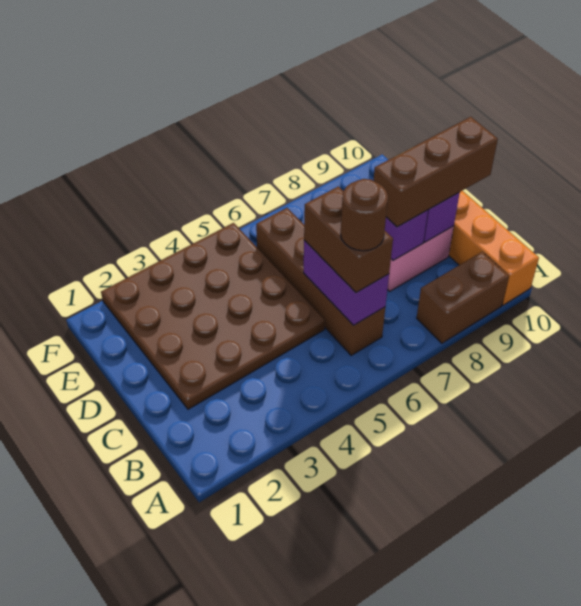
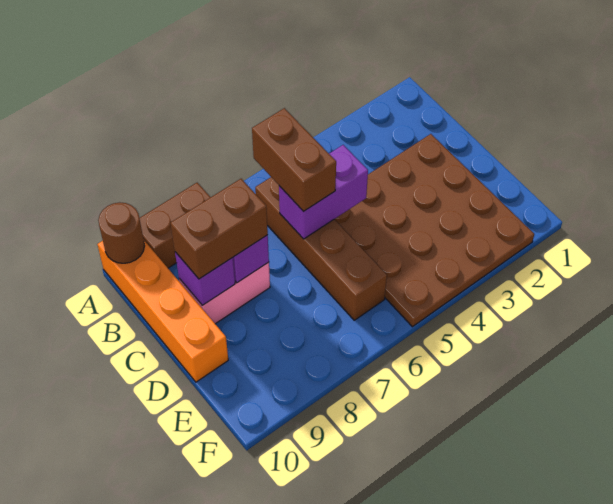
purple brick B6:C6 level 2 -> purple brick C5:C6 level 2
brown round brick B6 level 4 -> brown round brick A10 level 2
brown brick C8:C10 level 3 -> brown brick C8:C9 level 3

